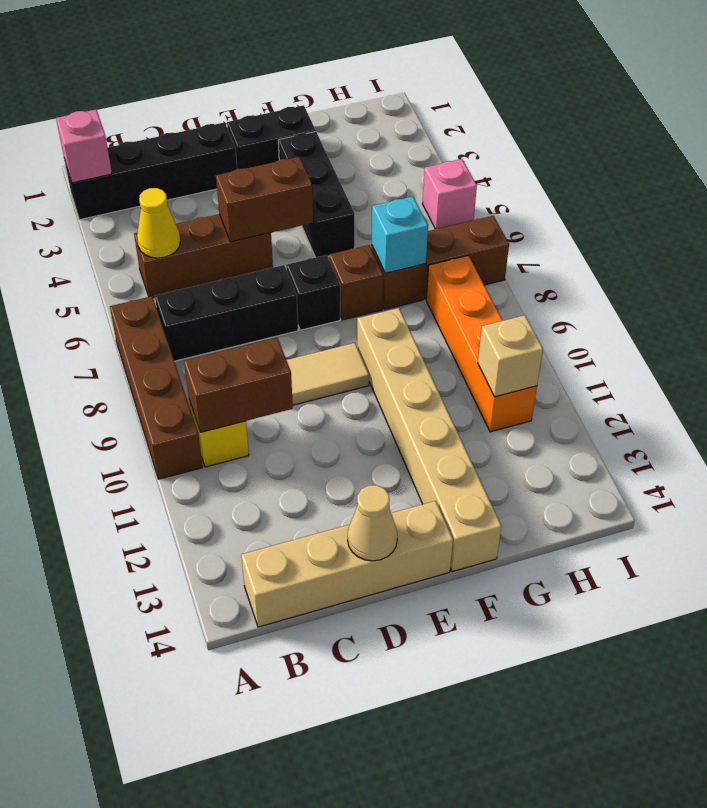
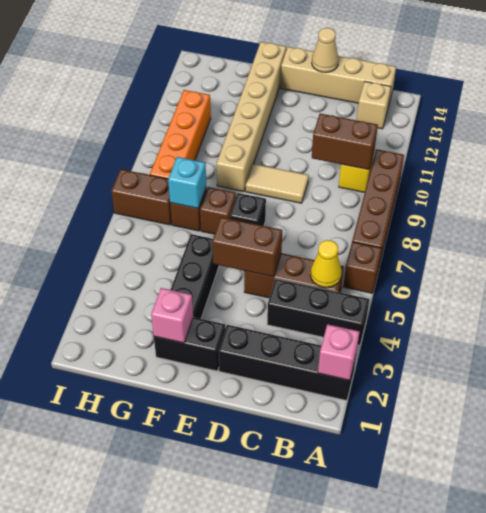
none -> brown brick A6 level 1
black brick B7:D7 level 1 -> black brick A4:C4 level 1
tan brick H11 level 2 -> tan brick B13 level 1
pink brick I5 level 1 -> pink brick F2 level 2

